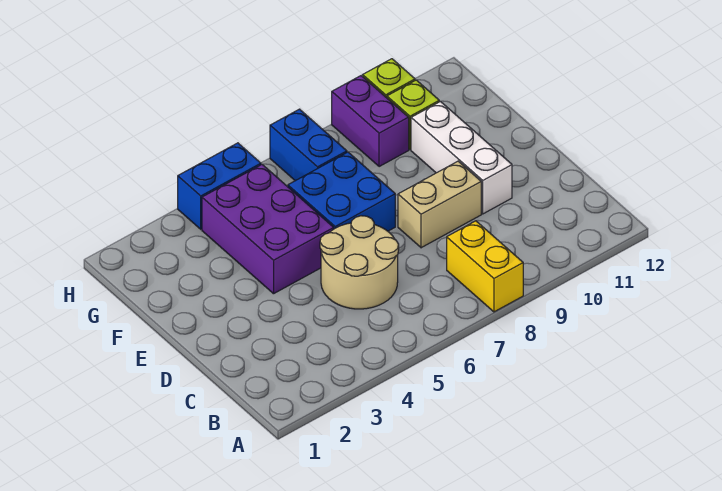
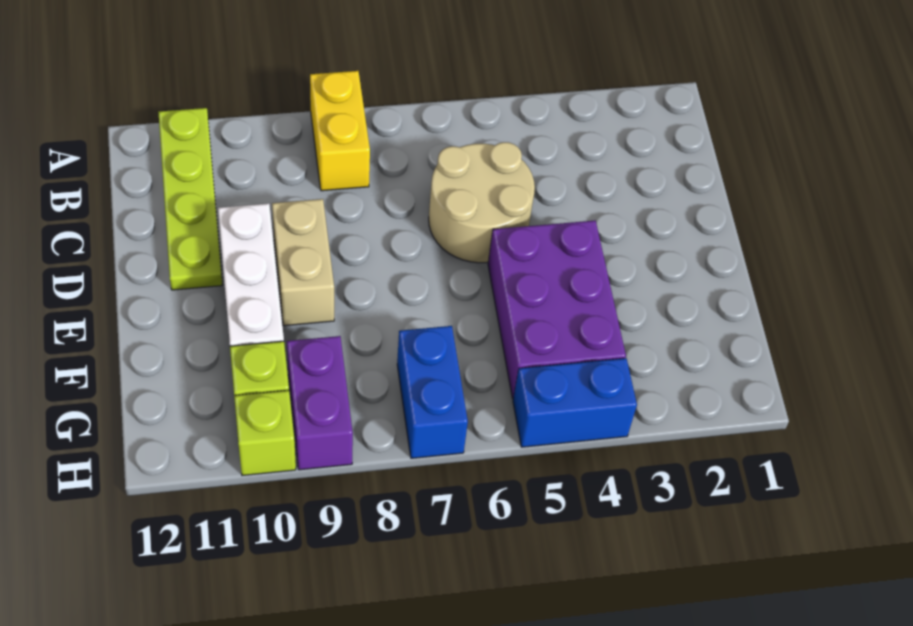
none -> lime plate A11:D11 level 1
tan brick D8:D9 level 1 -> tan brick D9:E9 level 1
blue brick E6:F7 level 1 -> none

